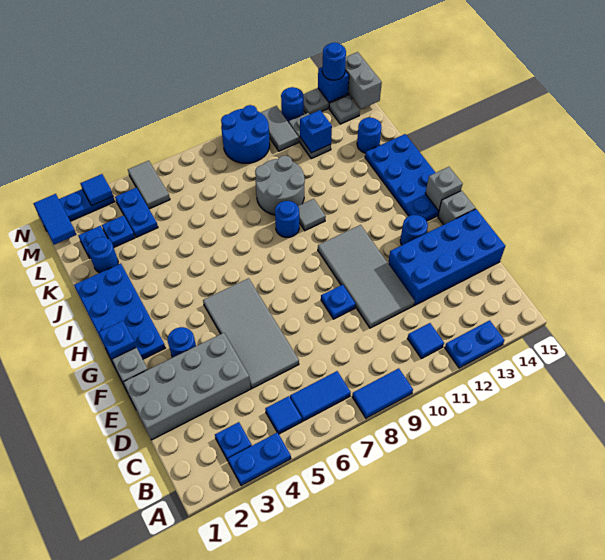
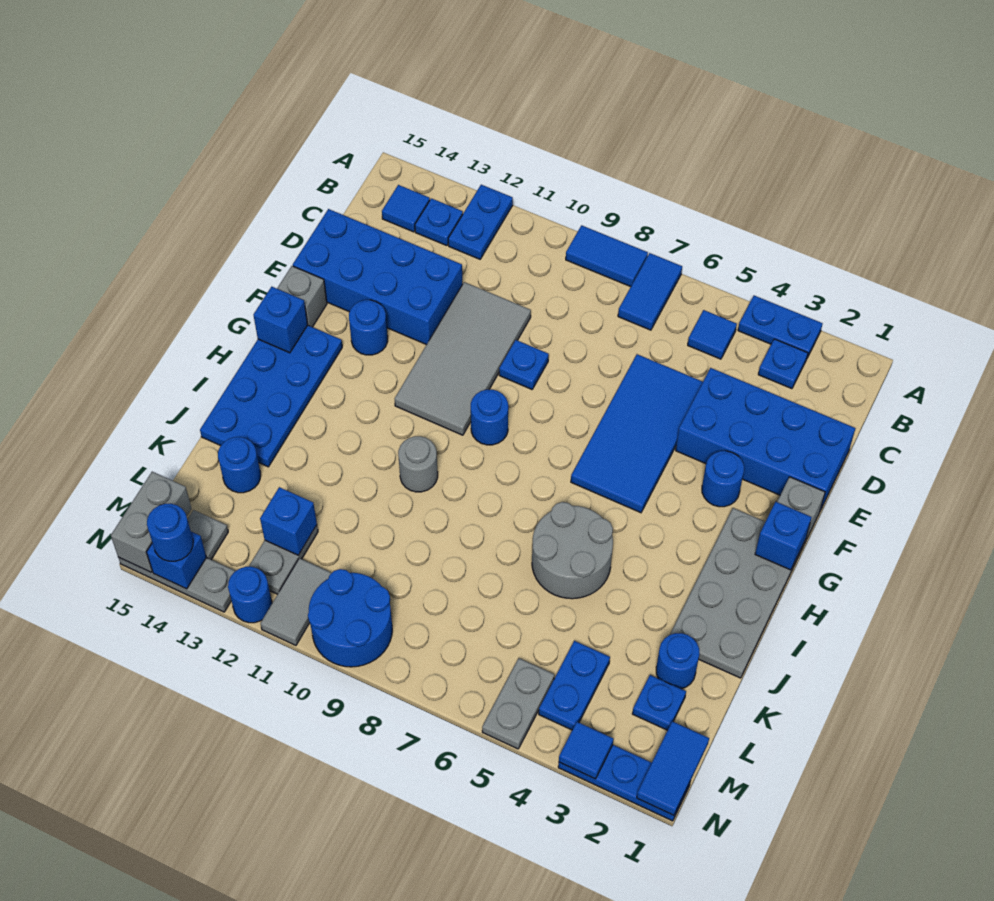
blue plate A12:A13 level 1 -> blue plate A12:B12 level 1
blue tile B6:B7 level 1 -> blue tile A7:B7 level 1
blue tile B11 level 1 -> blue tile B14 level 1
grey brick D1:E4 level 1 -> blue brick D1:E4 level 1
grey tile D5:G6 level 1 -> blue tile D5:G6 level 1
blue plate G1:J2 level 1 -> grey plate G1:J2 level 1
grey brick G15 level 2 -> blue brick G15 level 2
blue round brick I9 level 1 -> blue round brick G9 level 1
grey tile I10 level 1 -> grey round brick I10 level 1
grey round brick J9:K10 level 1 -> grey round brick I5:J6 level 1
blue plate L3 level 1 -> blue plate B13 level 1
grey tile M5:N5 level 1 -> grey plate M5:N5 level 1

